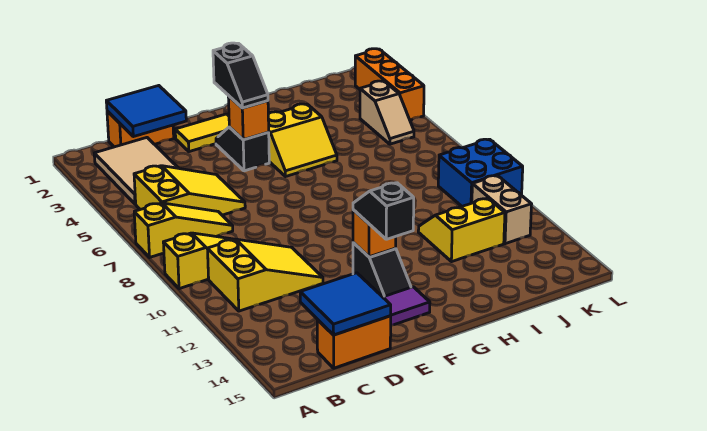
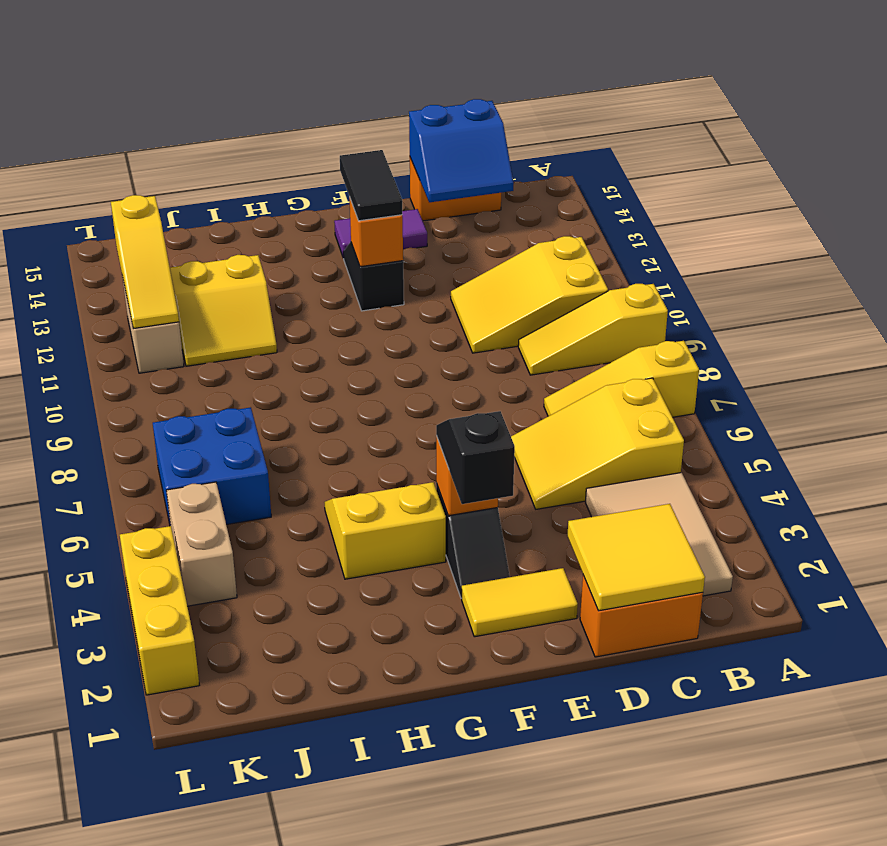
blue tile C1:D2 level 2 -> yellow tile C1:D2 level 2
blue tile C14:D15 level 2 -> blue slope C14:D15 level 2 top 15
black slope F12:F13 level 3 top 13 -> black tile F12:F13 level 3
tan slope K4:K5 level 1 top 4 -> tan brick K4:K5 level 1
blue brick K9:L10 level 1 -> blue brick J6:K7 level 1
none -> yellow slope K11:K13 level 2 top 13
orange brick L2:L4 level 1 -> yellow brick L2:L4 level 1

